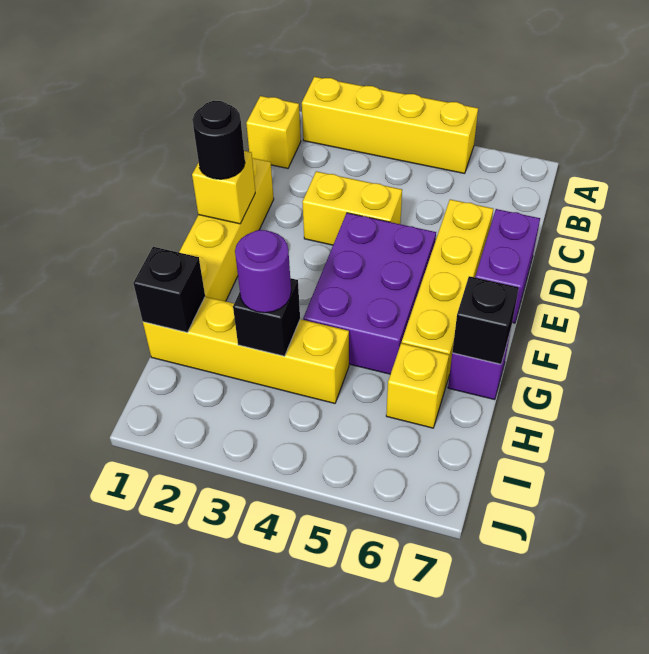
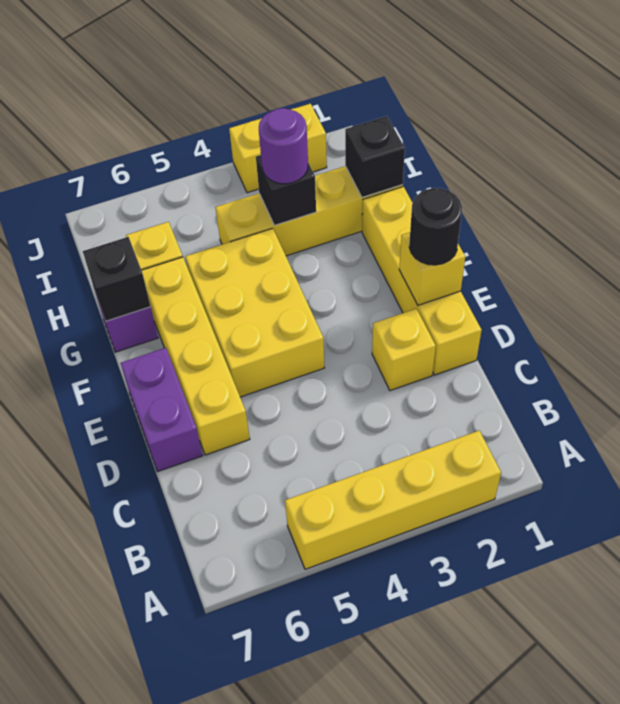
yellow brick B1 level 1 -> yellow brick D2 level 1
yellow brick D3:D4 level 1 -> yellow brick J2:J3 level 1
purple brick E4:G5 level 1 -> yellow brick E4:G5 level 1

